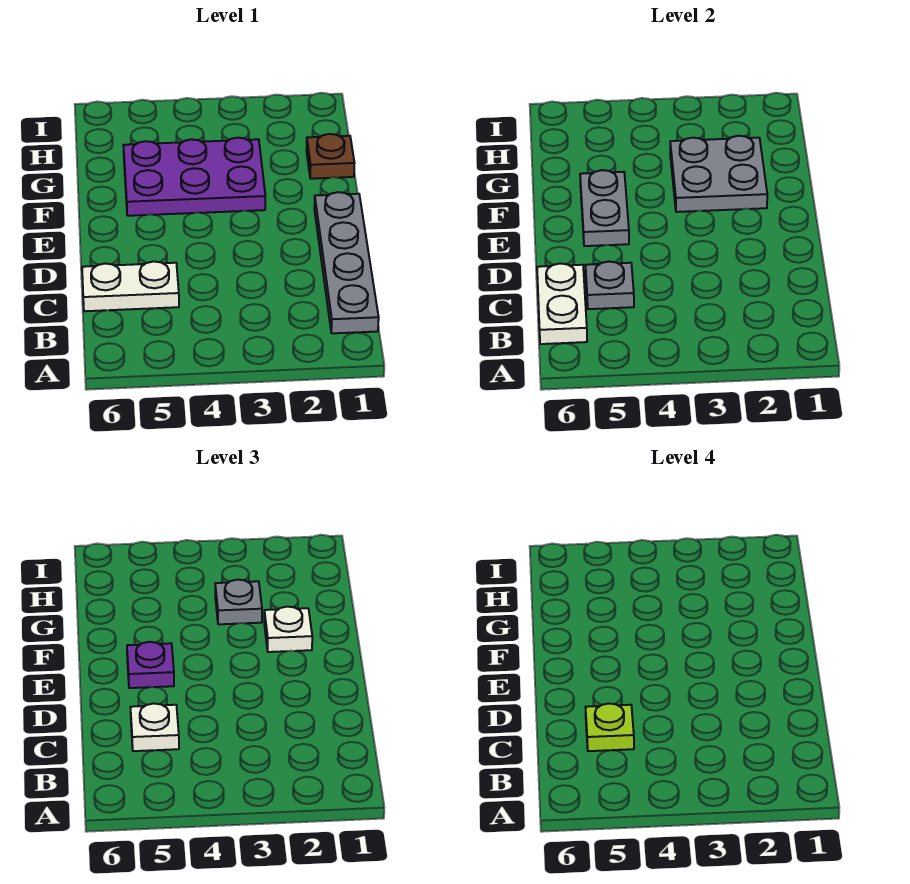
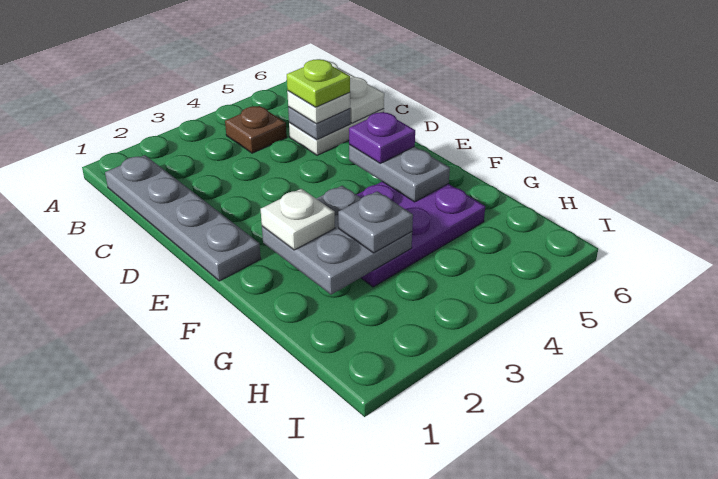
brown plate G1 level 1 -> brown plate B4 level 1

